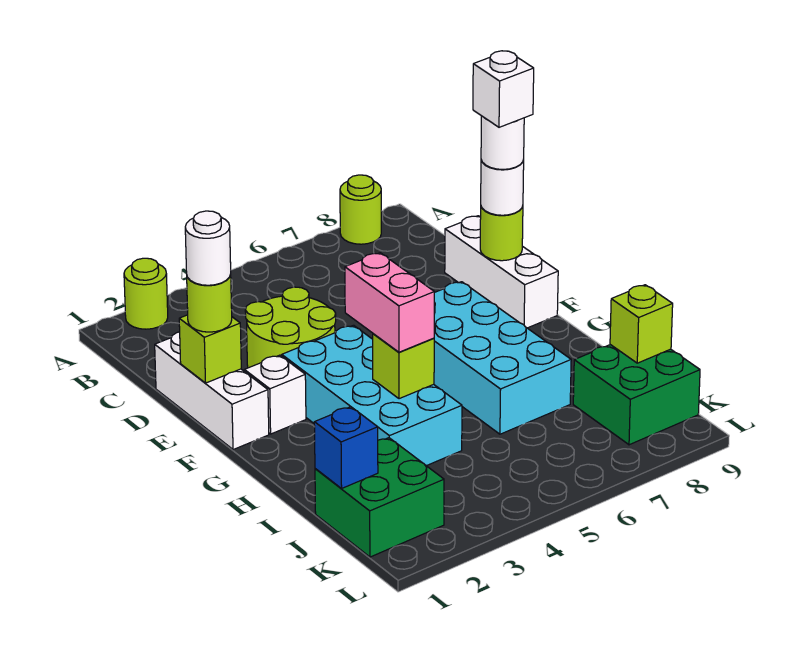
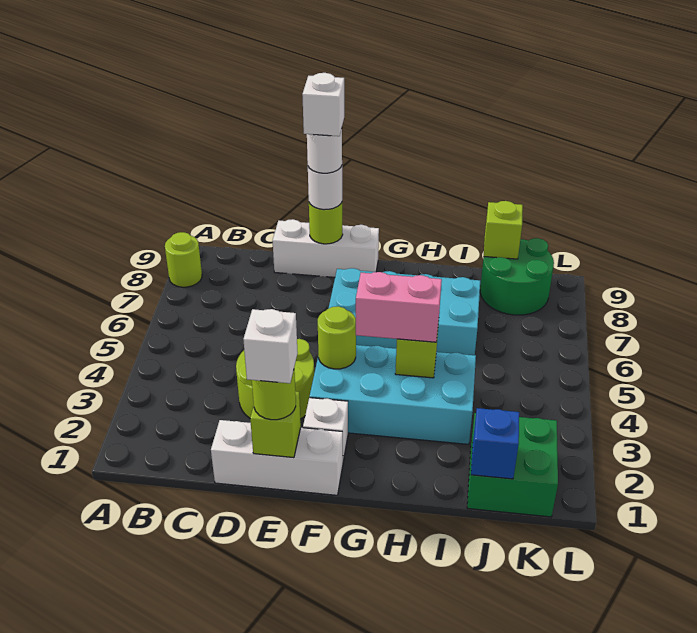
lime round brick A2 level 1 -> lime round brick F4 level 2
white round brick E1 level 4 -> white brick E1 level 4
green brick J8:K9 level 1 -> green round brick J8:K9 level 1

